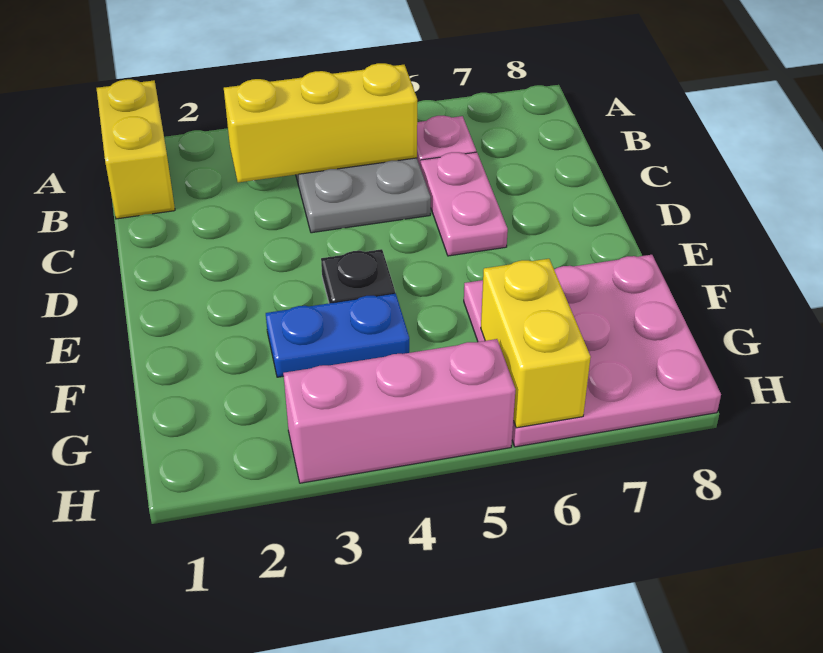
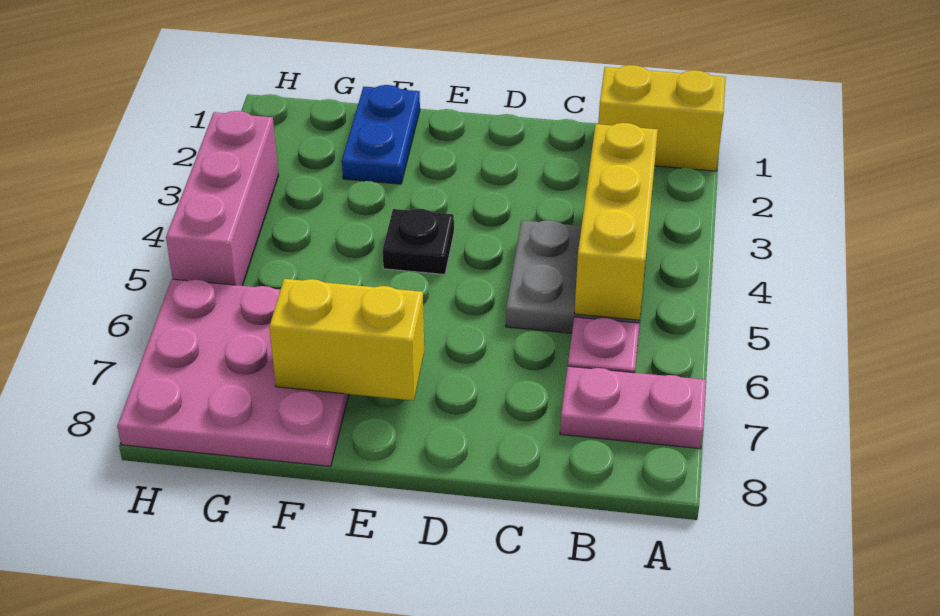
pink plate C6:D6 level 1 -> pink plate A7:B7 level 1
blue plate F3:F4 level 1 -> blue plate F1:F2 level 1
yellow brick G6:H6 level 2 -> yellow brick E7:F7 level 2

